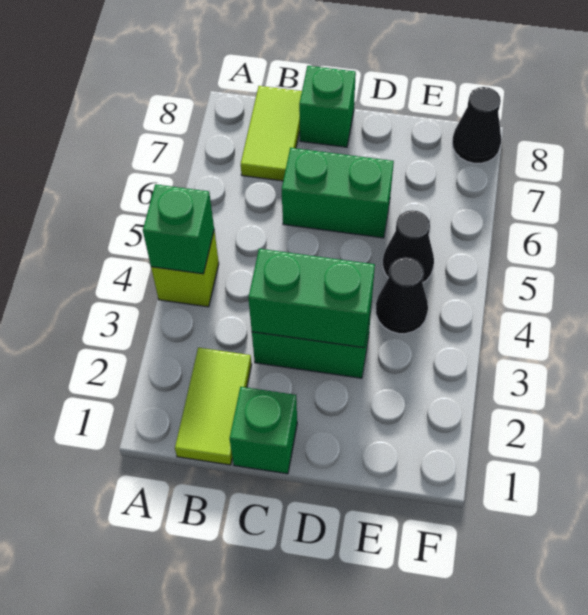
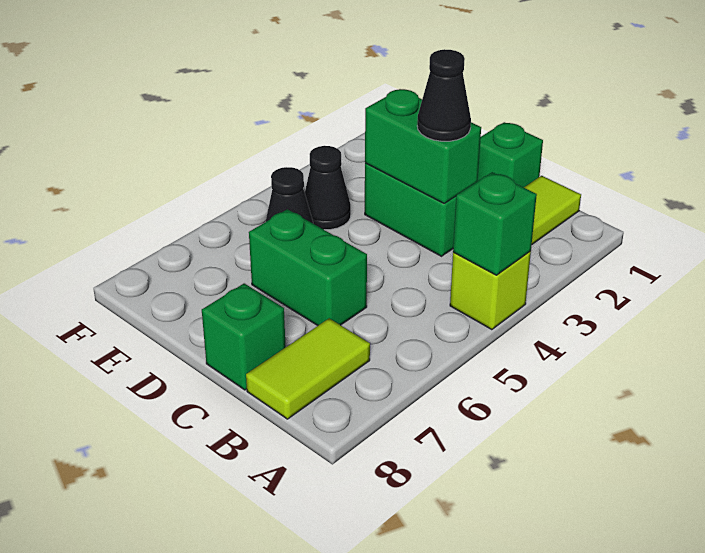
black cone F8 level 1 -> black cone C3 level 3

